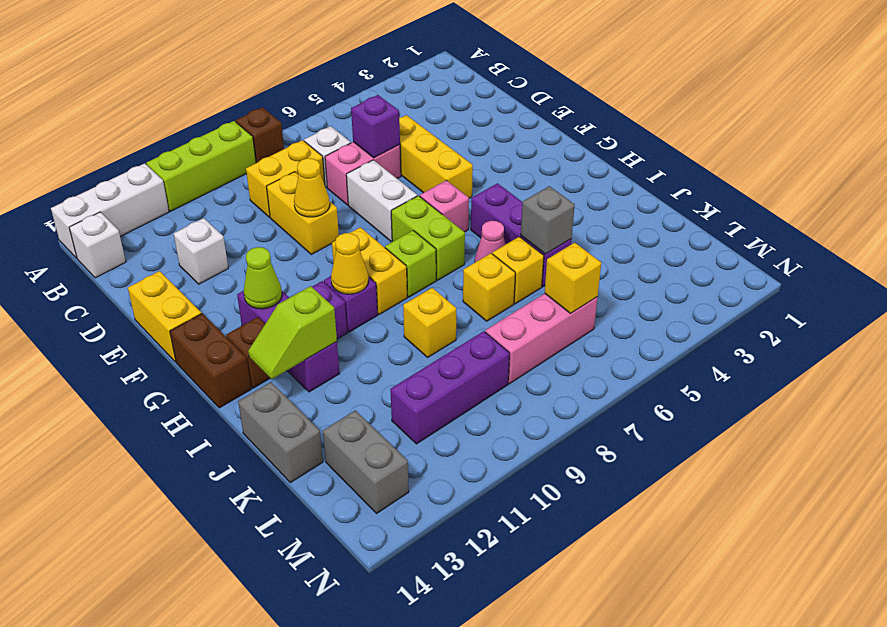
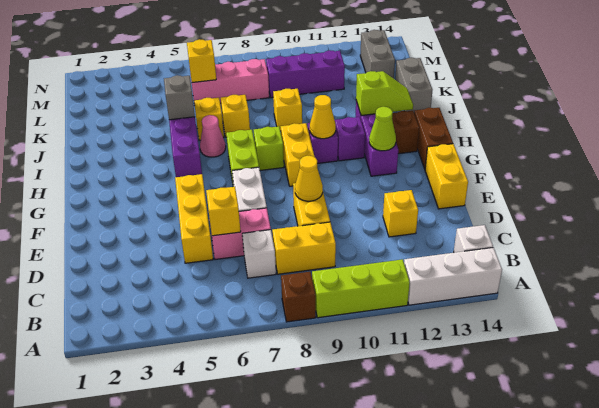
purple brick D6 level 2 -> yellow brick D6 level 2
white brick D12 level 1 -> yellow brick D12 level 1
pink brick G6 level 1 -> none

